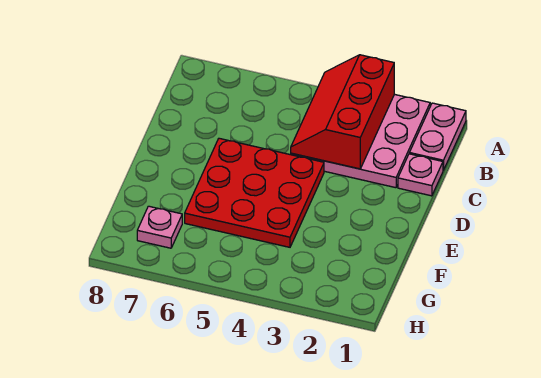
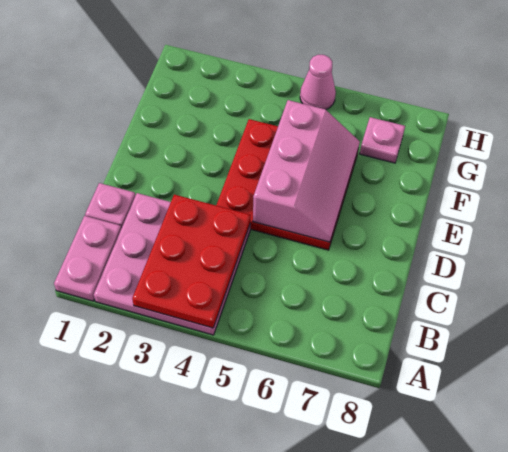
red slope A3:C4 level 2 top 3 -> red plate A3:C4 level 2
none -> pink slope D5:F6 level 2 top 5
none -> pink cone H5 level 1

